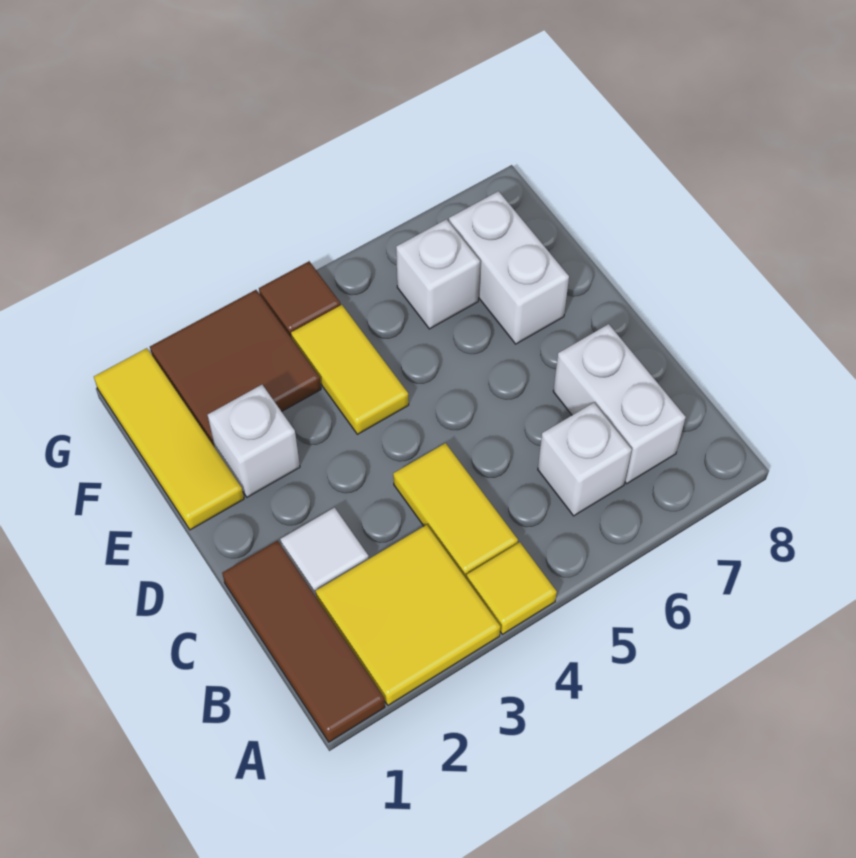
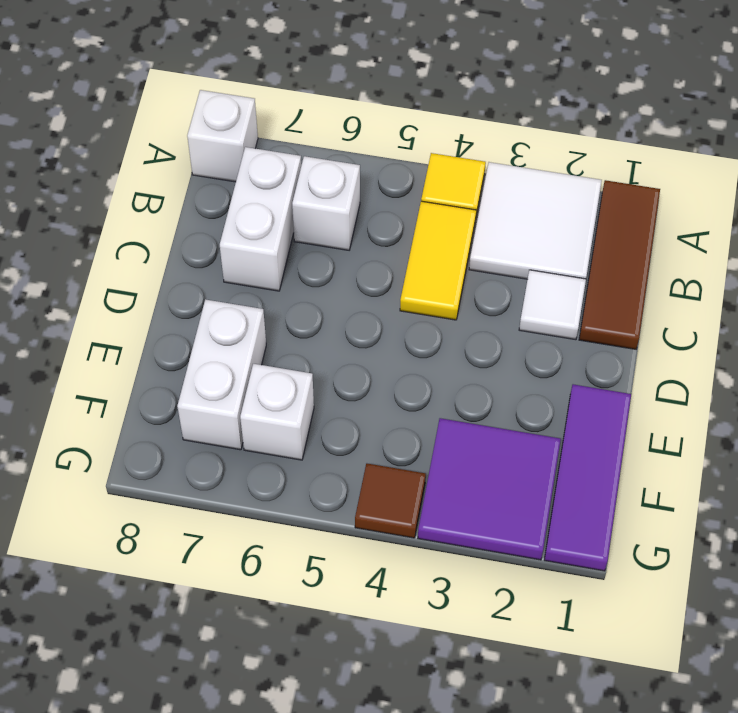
yellow tile A2:B3 level 1 -> white tile A2:B3 level 1
yellow tile E1:G1 level 1 -> purple tile E1:G1 level 1
white brick E2 level 1 -> white brick A8 level 1
yellow tile E4:F4 level 1 -> none
brown tile F2:G3 level 1 -> purple tile F2:G3 level 1

